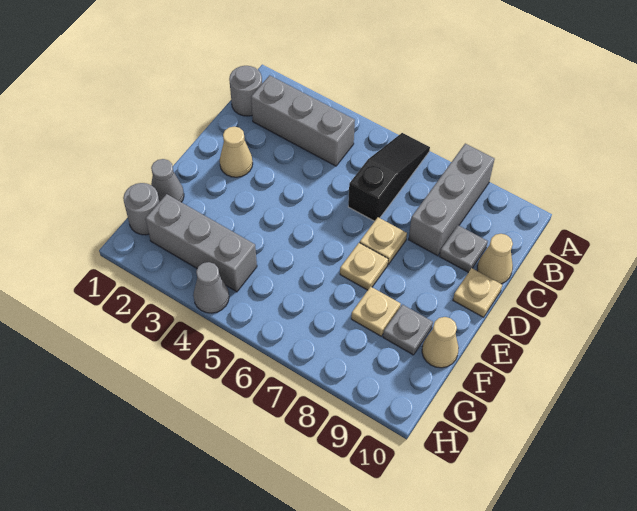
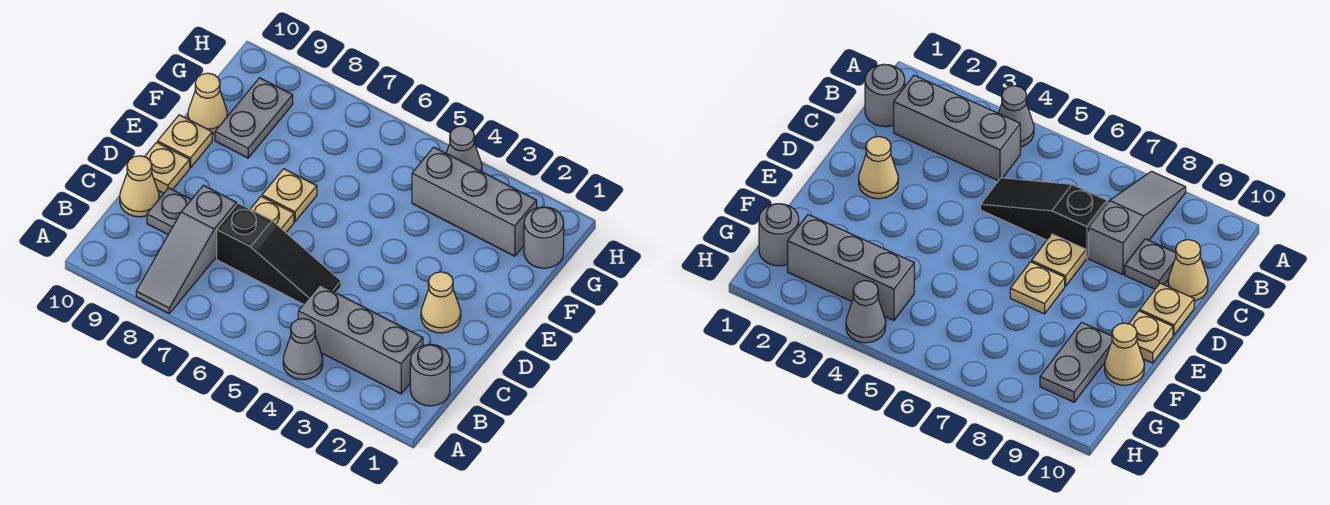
black slope A6:C6 level 1 top C -> black slope C5:C7 level 1 top 7
grey brick A8:C8 level 1 -> grey slope A8:C8 level 1 top C
grey cone F1 level 1 -> grey cone A4 level 1
tan plate F8 level 1 -> tan plate E10 level 1
grey plate F9 level 1 -> grey plate F9:G9 level 1

